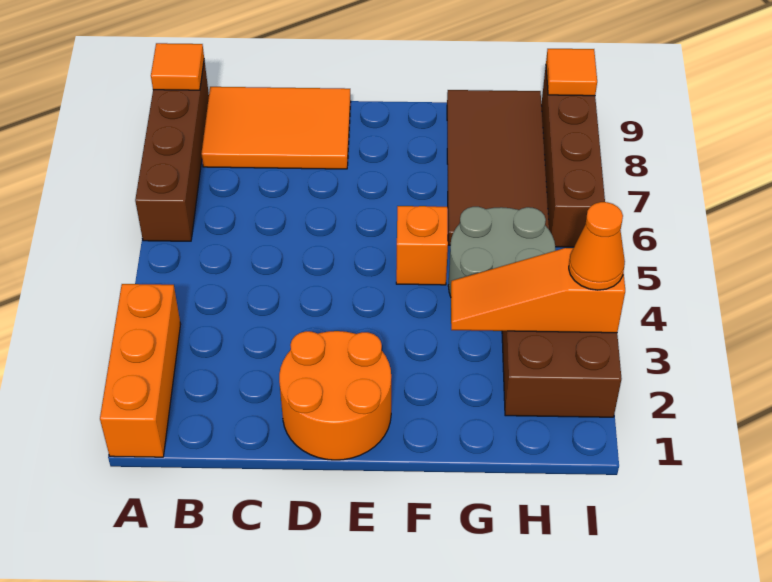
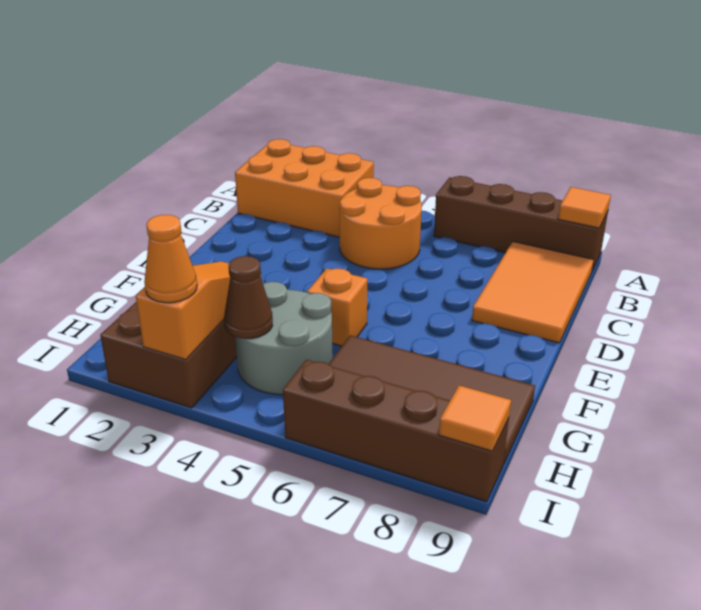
orange brick A1:A3 level 1 -> orange brick A1:B3 level 1
orange round brick D1:E2 level 1 -> orange round brick B4:C5 level 1
none -> brown cone H4 level 2

